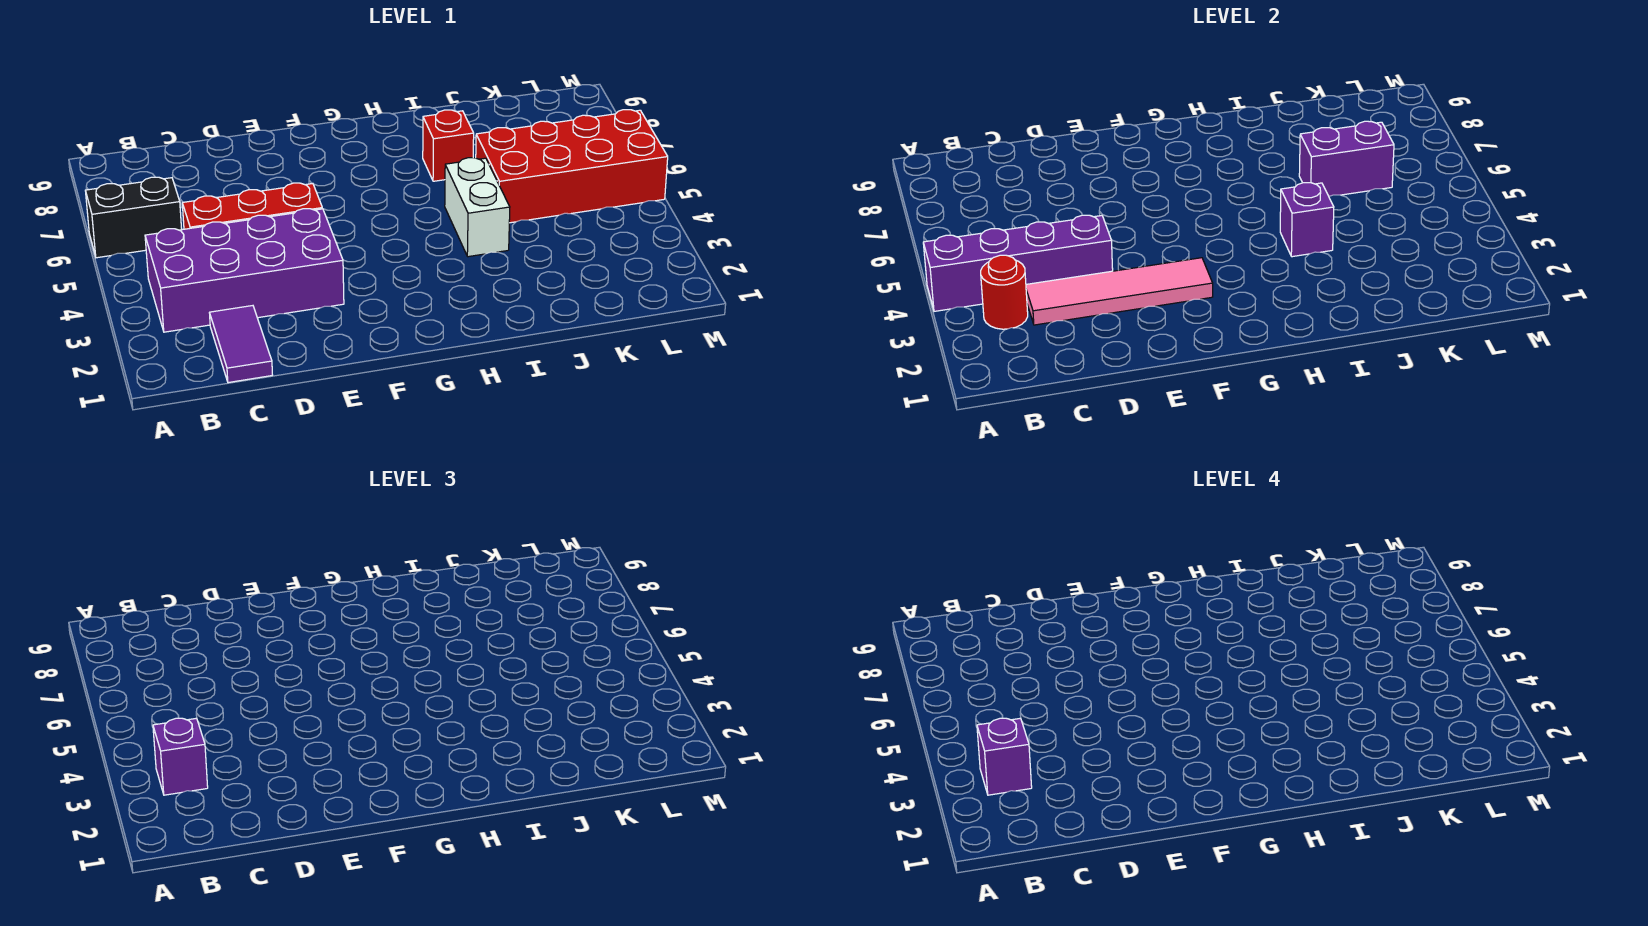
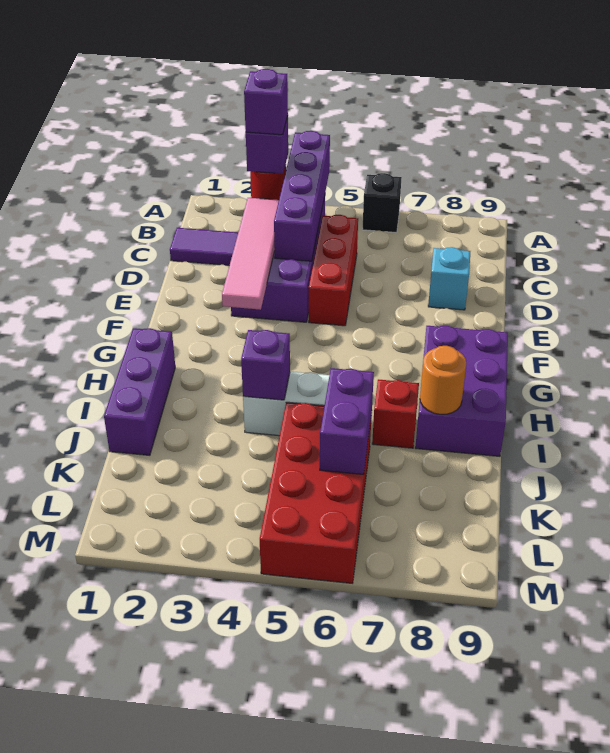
black brick A6:B6 level 1 -> black brick A6 level 1
none -> cyan brick D8 level 1
none -> purple brick G8:I9 level 1
none -> purple brick H1:J1 level 1
none -> orange round brick I8 level 2

